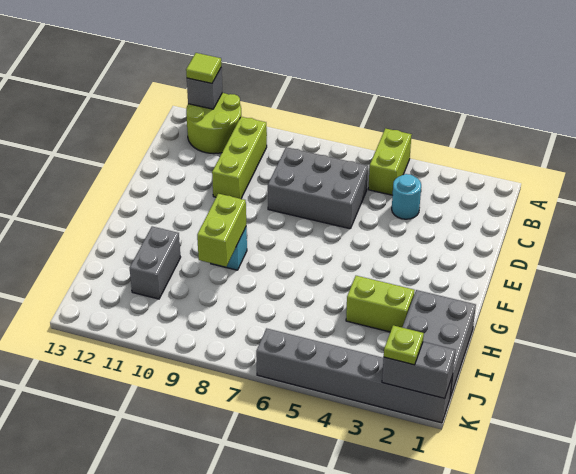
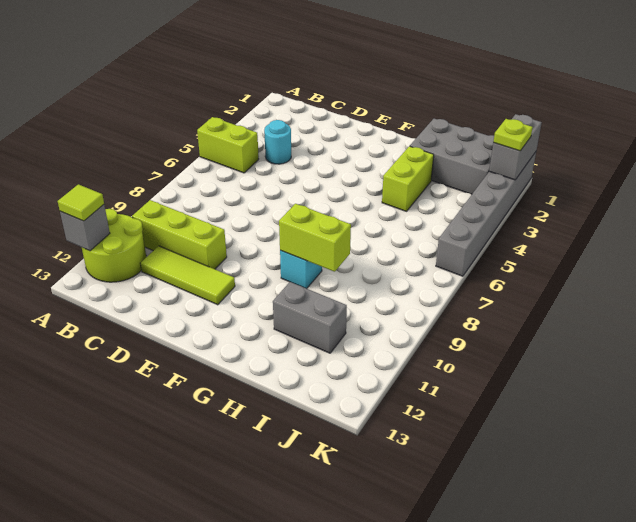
grey brick C6:D8 level 1 -> none
none -> lime tile C11:E11 level 1

